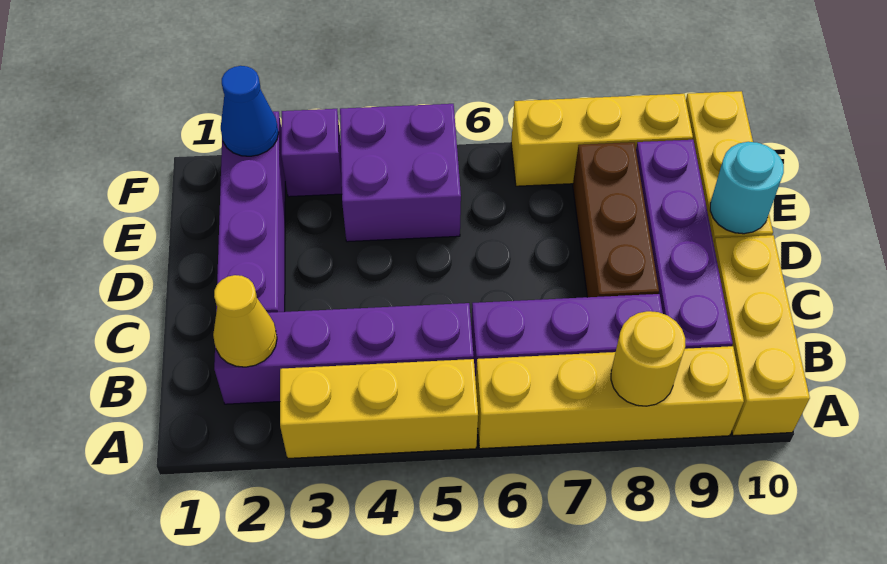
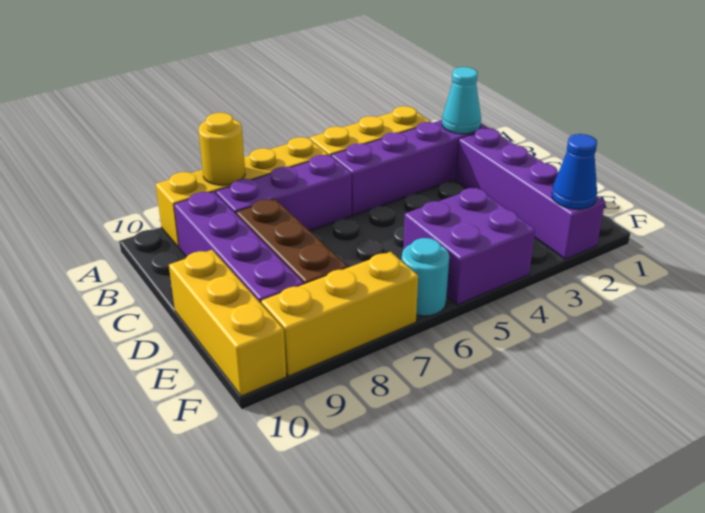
yellow brick A10:C10 level 1 -> none
yellow cone B2 level 2 -> cyan cone B2 level 2
cyan round brick D10 level 2 -> cyan round brick F6 level 1
purple brick F3 level 1 -> none

